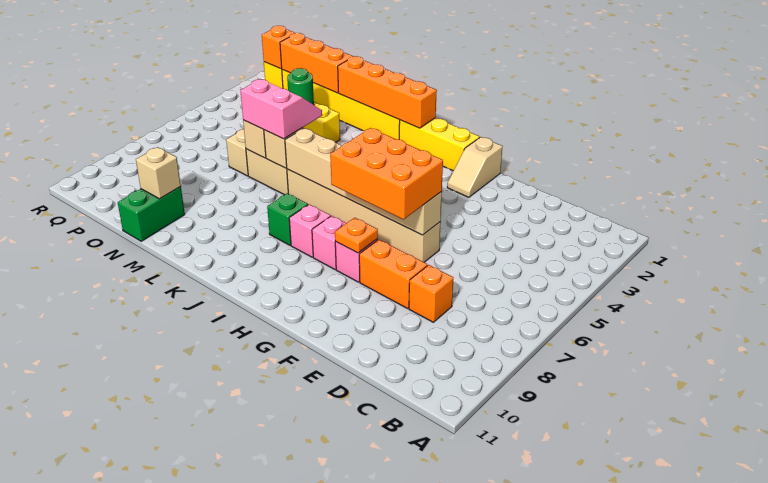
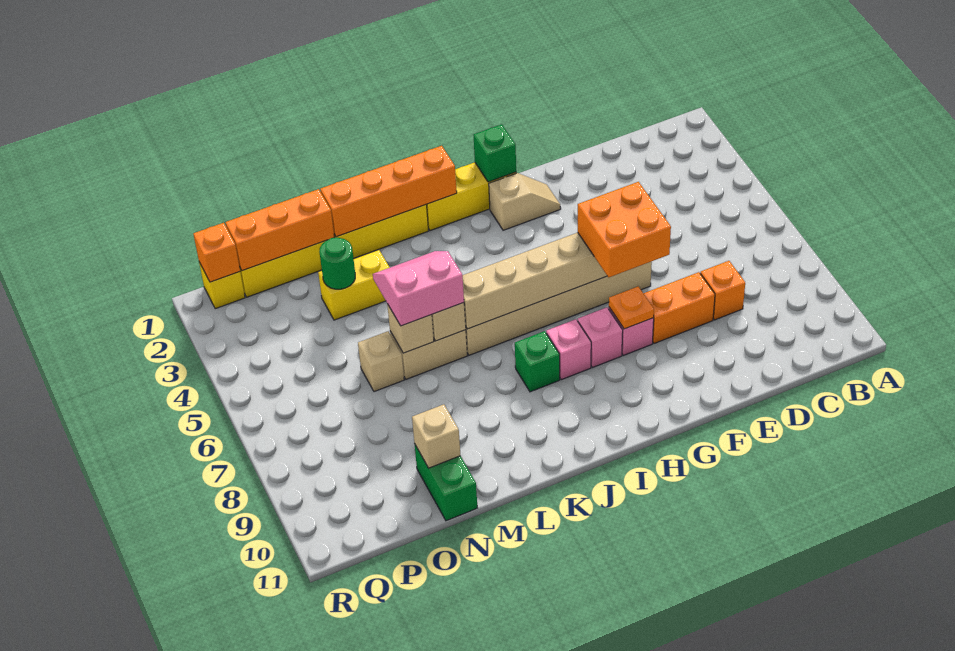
orange brick F6:H7 level 3 -> orange brick F6:G7 level 3
tan slope G1:G2 level 1 top 1 -> tan slope G2:H2 level 1 top H
none -> green brick H1 level 2

